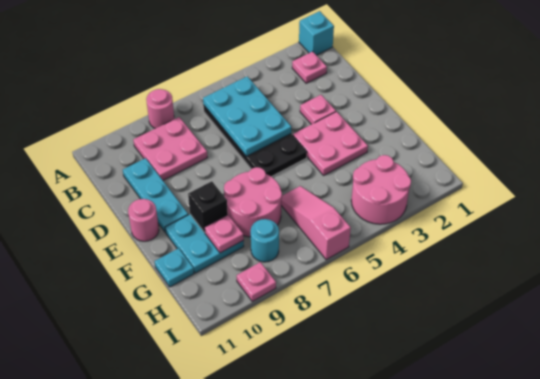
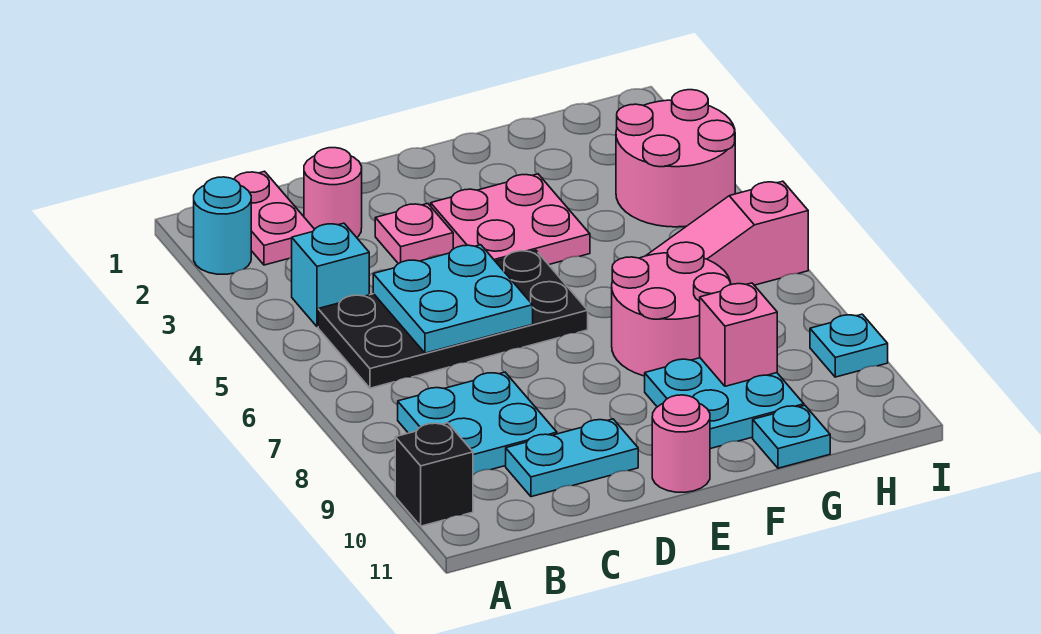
cyan brick A1 level 1 -> cyan brick B4 level 1
pink round brick A8 level 1 -> pink round brick C2 level 1
pink plate B2 level 1 -> pink plate B1:B2 level 1
cyan plate B5:D6 level 2 -> cyan plate C5:D6 level 2
pink plate B8:C9 level 1 -> cyan plate B8:C9 level 1
cyan plate C10:E10 level 1 -> cyan plate C10:D10 level 1
black brick F9 level 2 -> black brick A10 level 1
pink plate G9 level 2 -> pink brick G9 level 2
cyan round brick H8 level 1 -> cyan round brick A2 level 1
pink plate I9 level 1 -> cyan plate I9 level 1

